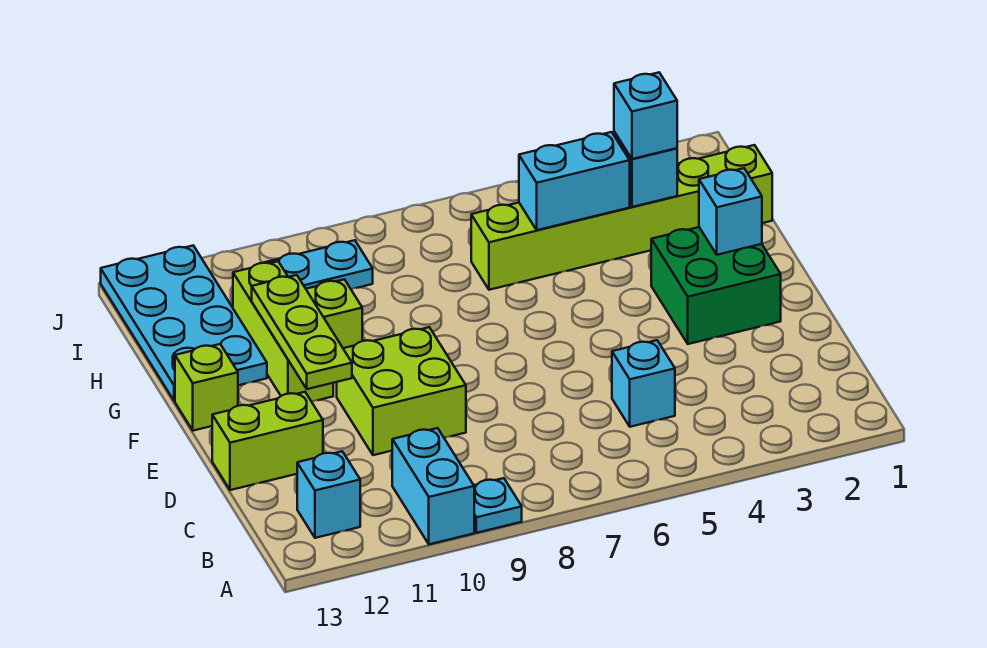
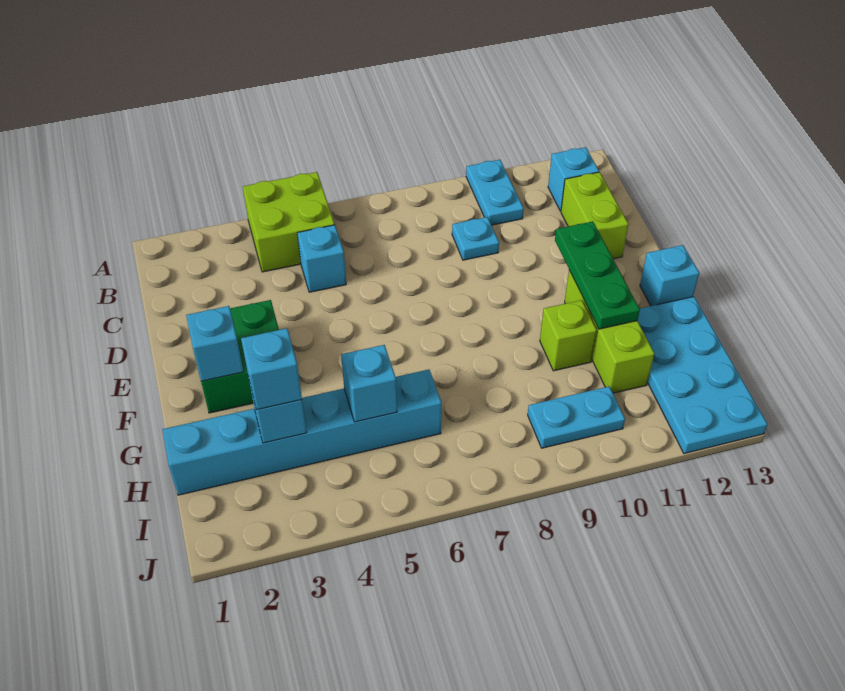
cyan plate A9 level 1 -> cyan plate C9 level 1
cyan brick A10:B10 level 1 -> cyan plate A10:B10 level 1
lime brick D9:E10 level 1 -> lime brick A4:B5 level 1
lime brick D12:D13 level 1 -> lime brick C12:D12 level 1
lime plate E11:G11 level 2 -> green plate E11:G11 level 2
lime brick F13 level 1 -> cyan brick F13 level 1
lime brick H1:H6 level 1 -> cyan brick H1:H6 level 1
cyan brick H4:H5 level 2 -> cyan brick H5 level 2

